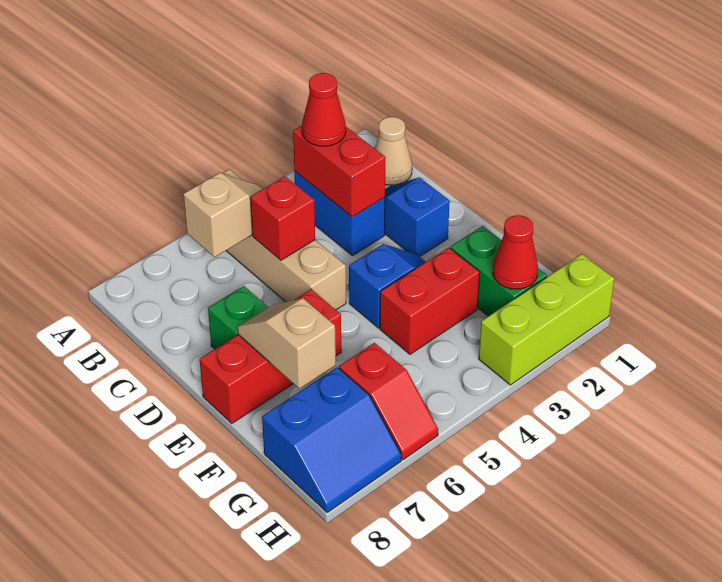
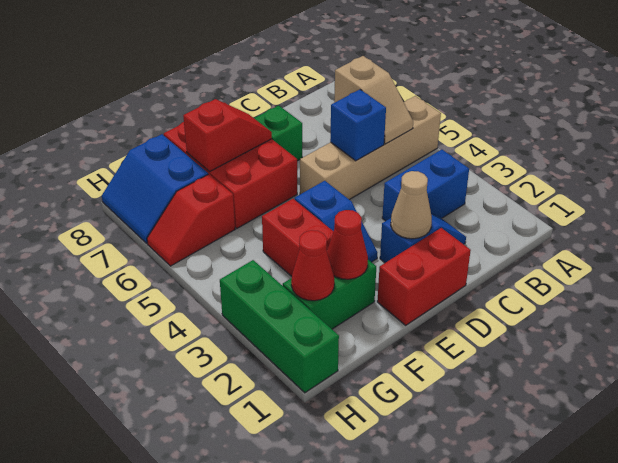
tan cone B1 level 1 -> tan cone D2 level 2
red brick B3:C3 level 2 -> red brick D1:E1 level 1
red cone B3 level 3 -> red cone F2 level 2
red brick C5 level 2 -> blue brick C5 level 2
red brick E6:E8 level 1 -> red brick E6:F8 level 1
tan slope E7:F7 level 2 top F -> red slope E7:F7 level 2 top F
lime brick H1:H3 level 1 -> green brick H1:H3 level 1

